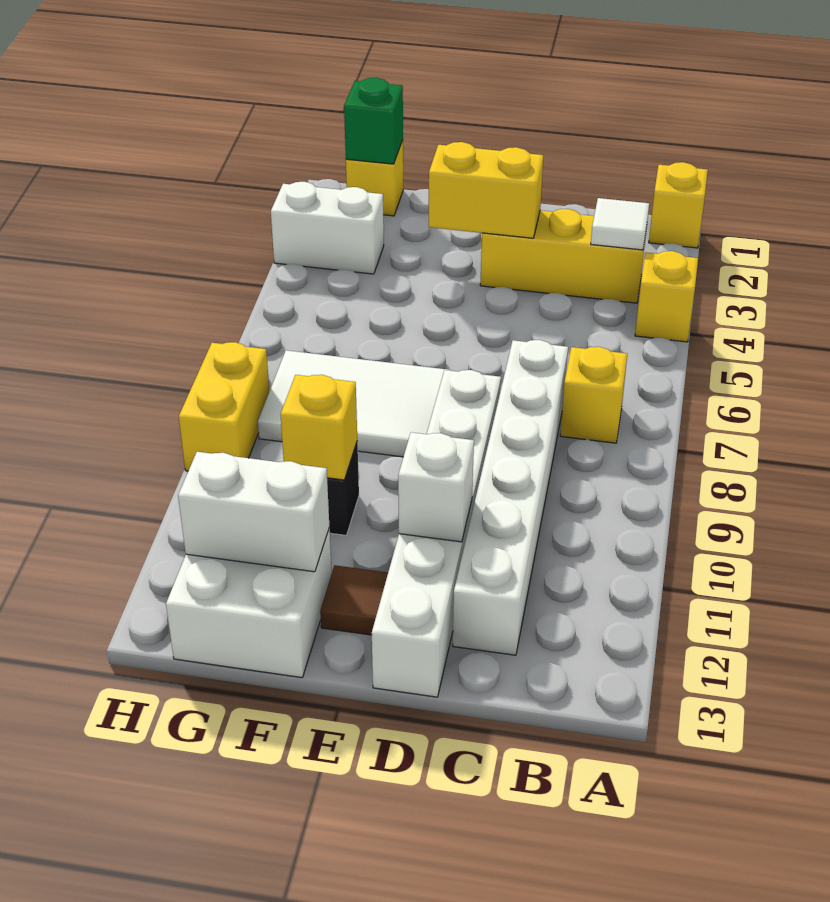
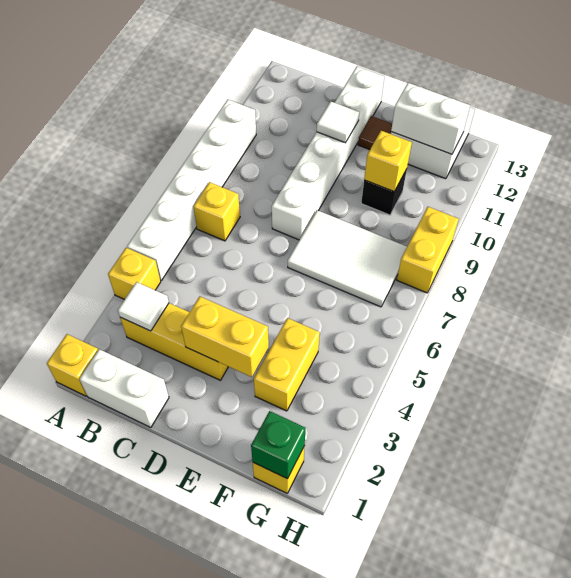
white brick C7:C12 level 1 -> white brick A5:A10 level 1
white brick D11 level 2 -> white tile D11 level 2
none -> yellow brick F3:F4 level 1
white brick G3:H3 level 1 -> white brick B1:C1 level 1

